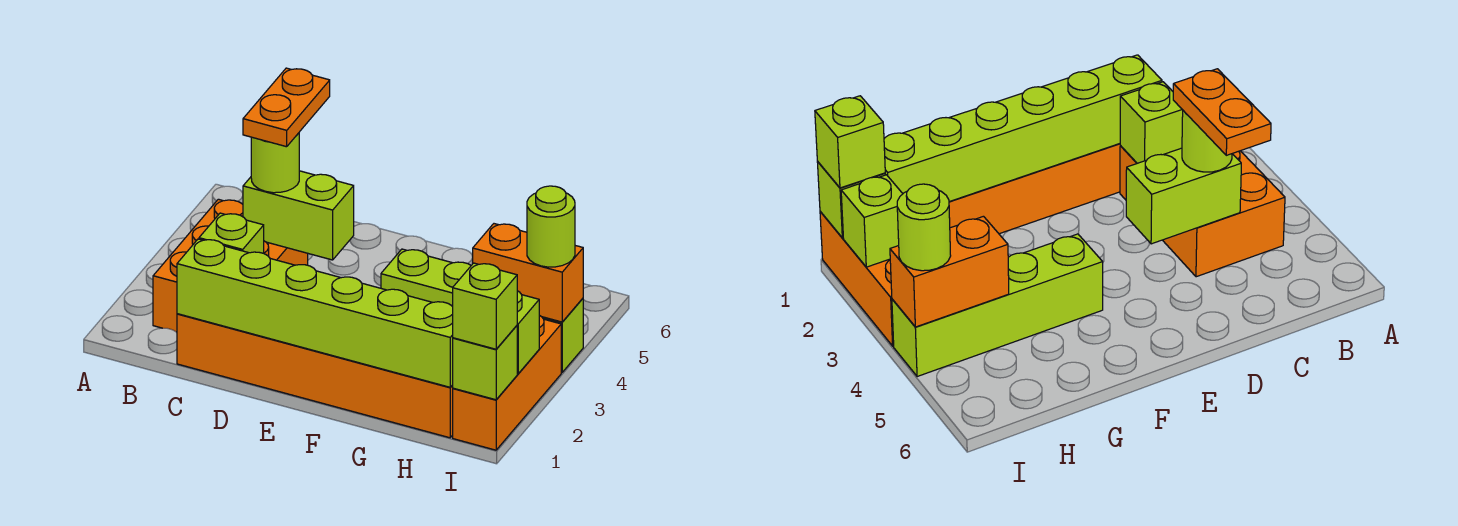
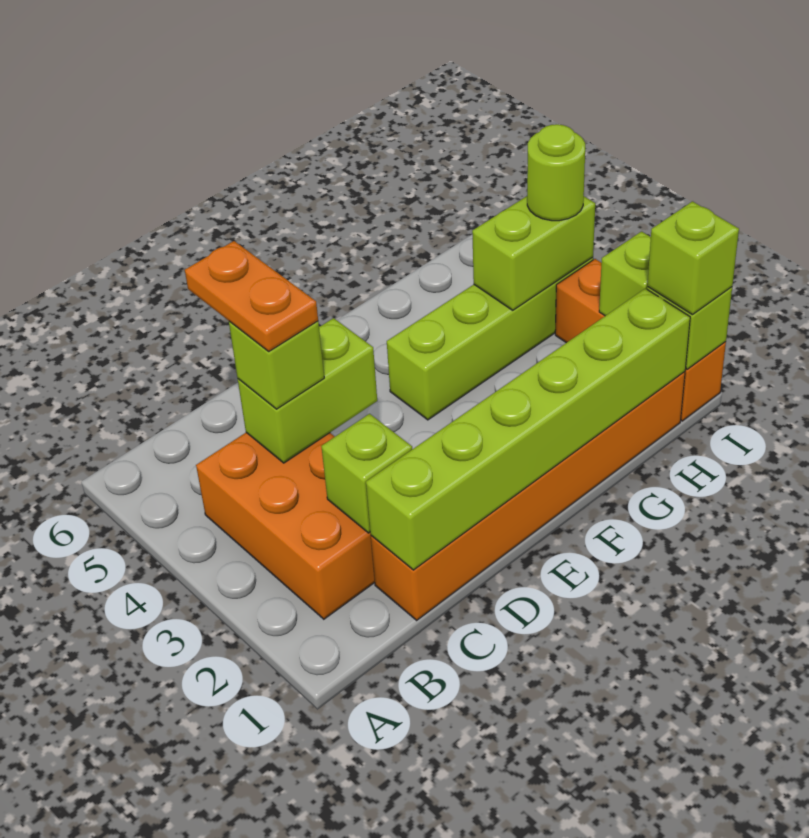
lime round brick C4 level 3 -> lime brick C4 level 3
orange brick H4:I4 level 2 -> lime brick H4:I4 level 2

